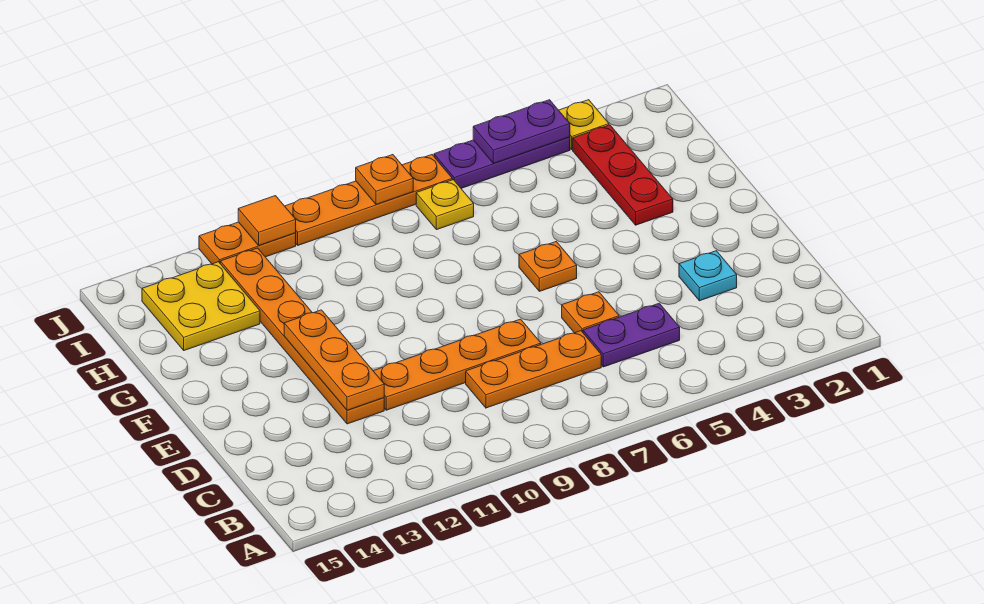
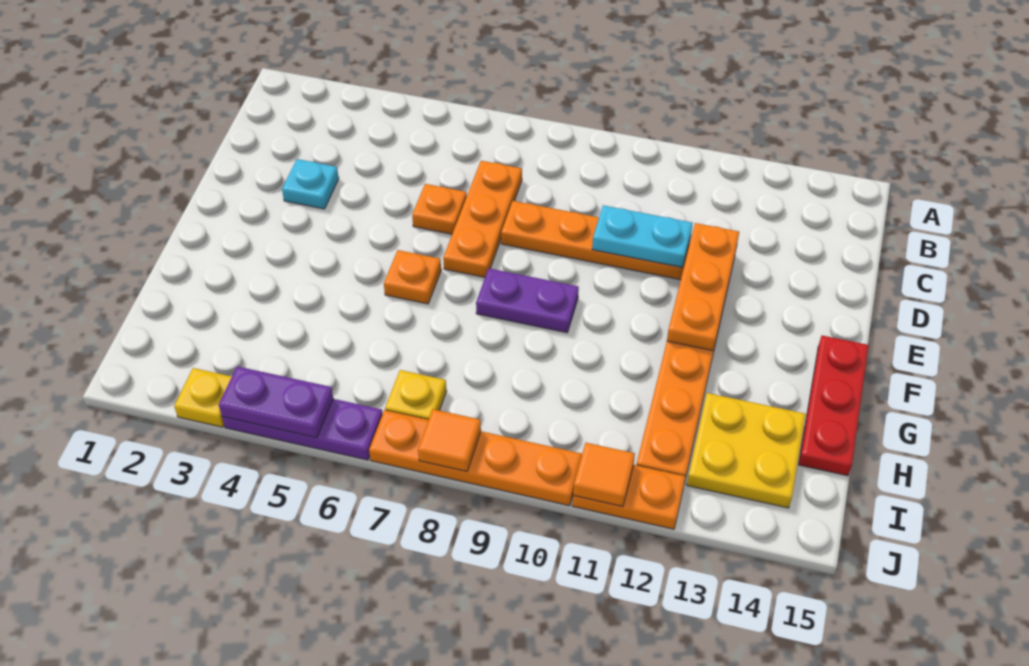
purple plate C5:C6 level 1 -> purple plate F8:F9 level 1
orange plate C7:C9 level 1 -> orange plate C7:E7 level 1
none -> cyan plate D10:D11 level 2
red plate G3:I3 level 1 -> red plate F15:H15 level 1
orange plate J8 level 2 -> orange tile J8 level 2

